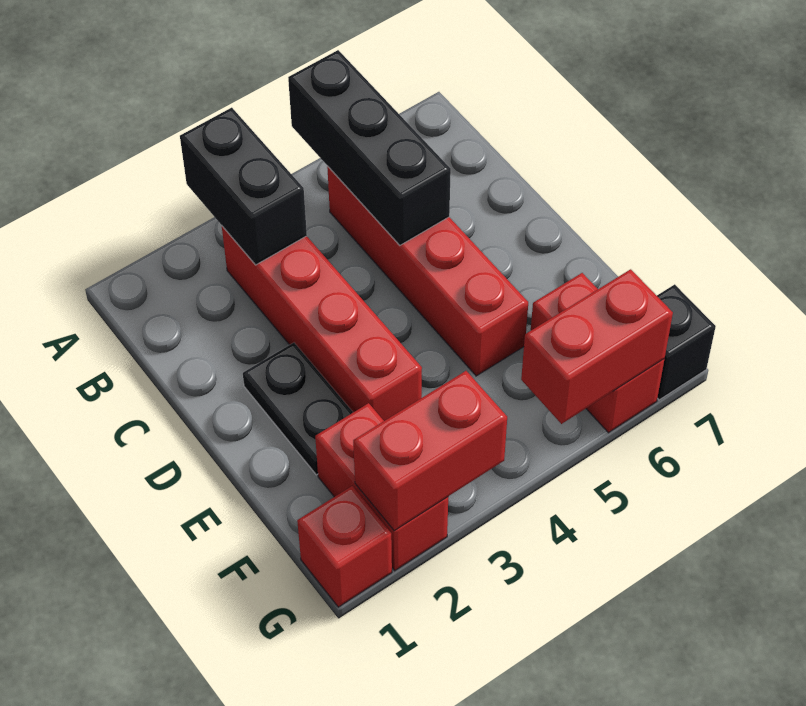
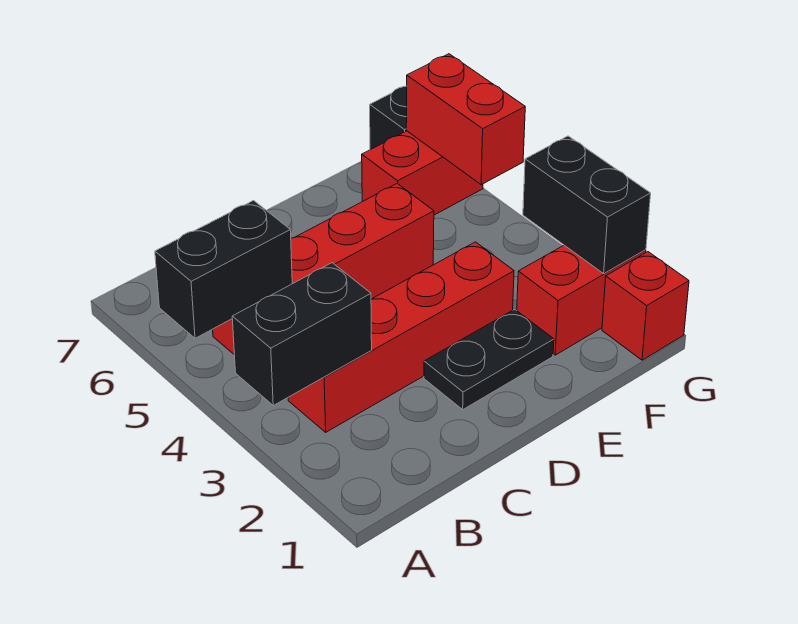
black brick A5:C5 level 2 -> black brick A5:B5 level 2
red brick G2:G3 level 2 -> black brick G2:G3 level 2

